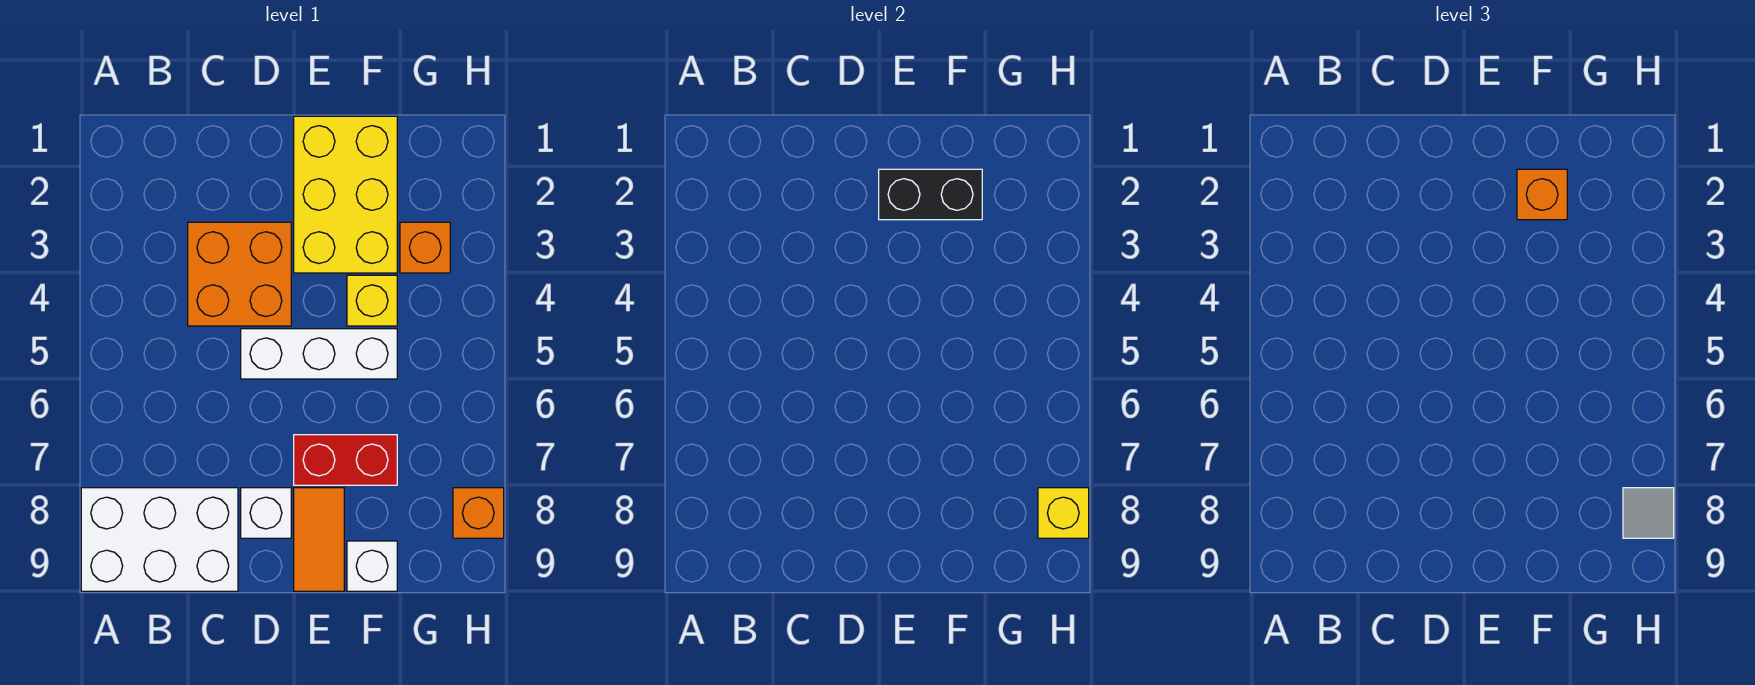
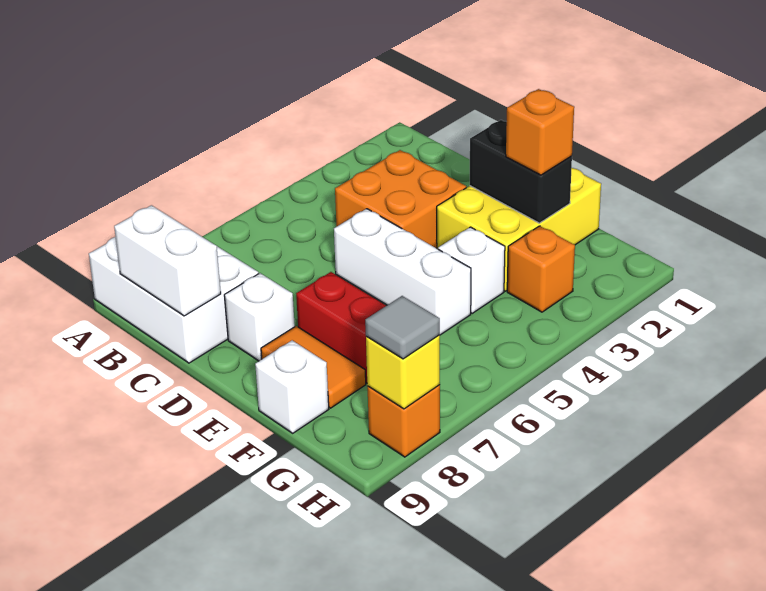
none -> white brick B9:C9 level 2
orange tile E8:E9 level 1 -> orange tile E8:F8 level 1
yellow brick F4 level 1 -> white brick F4 level 1

